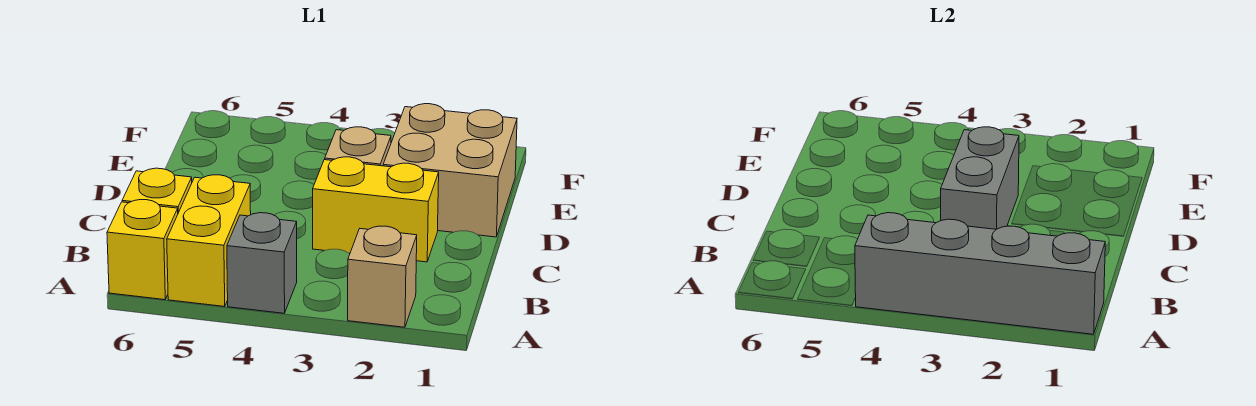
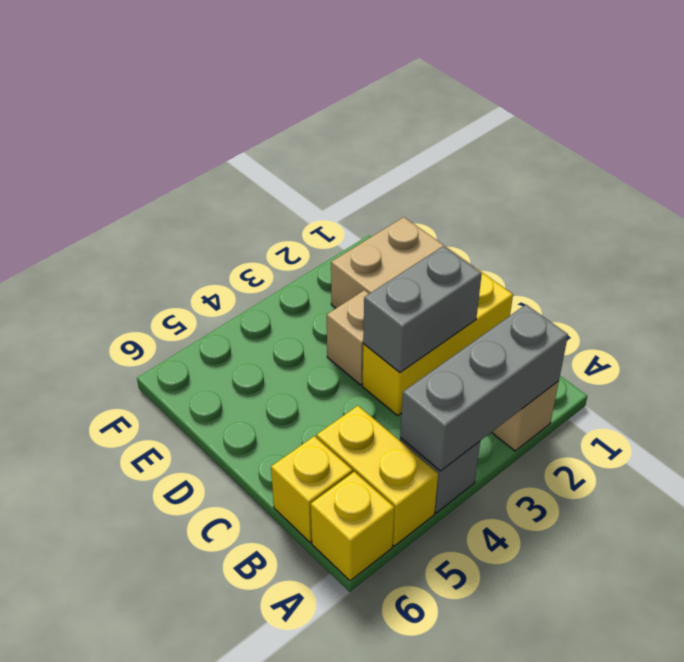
grey brick A1:A4 level 2 -> grey brick A2:A4 level 2
yellow brick C2:C3 level 1 -> yellow brick C1:C3 level 1
grey brick C3:D3 level 2 -> grey brick C2:C3 level 2

